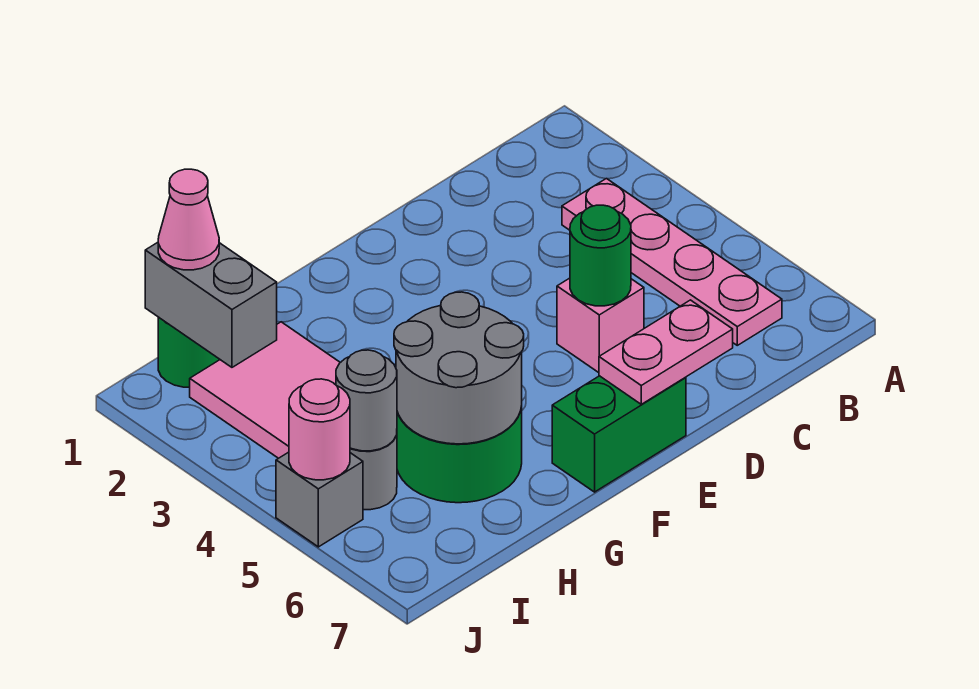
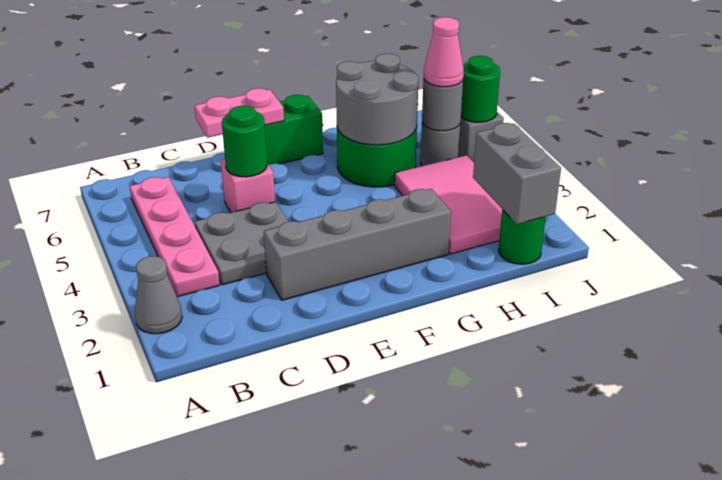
none -> grey cone A2 level 1
none -> grey plate C3:D4 level 1
none -> grey brick D2:G2 level 1
pink cone I1 level 3 -> pink cone I5 level 3
pink round brick J5 level 2 -> green round brick J5 level 2

